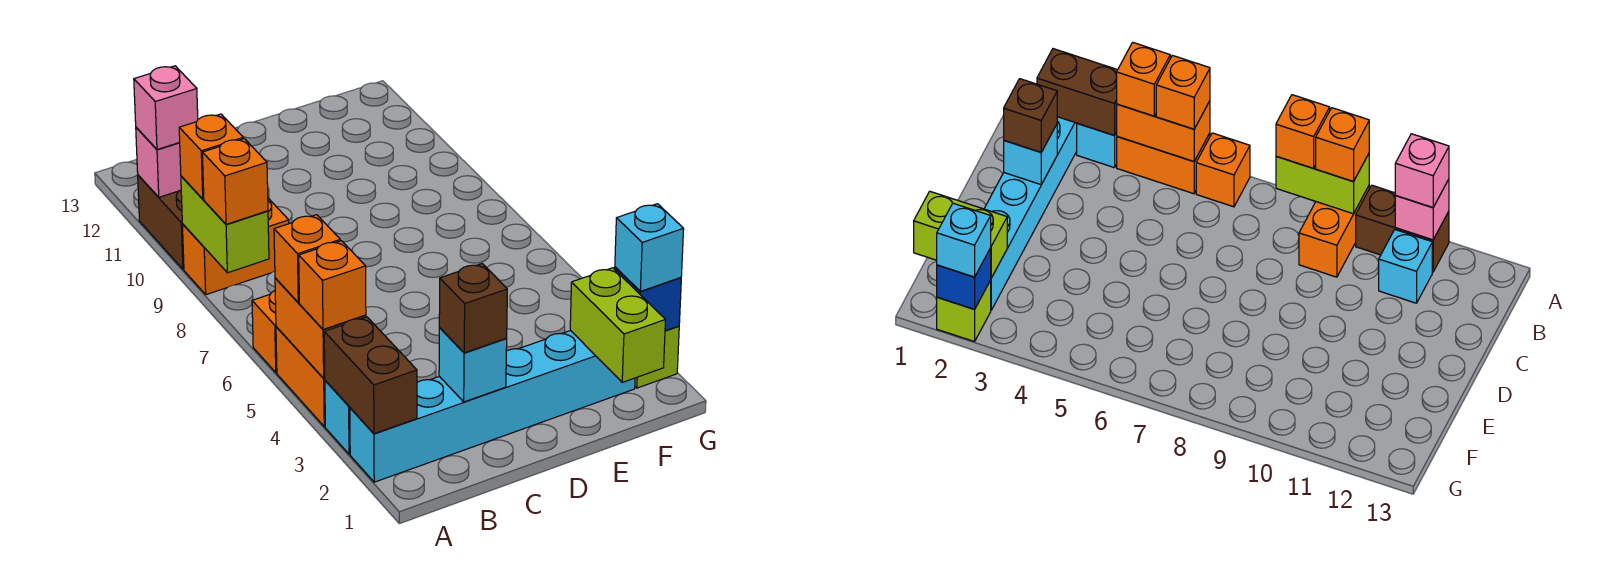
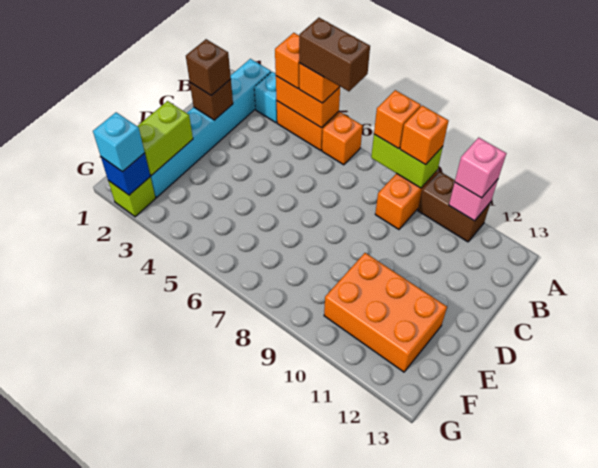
brown brick A2:A3 level 2 -> brown brick A5:A6 level 4
cyan brick B11 level 1 -> none
cyan brick C2 level 2 -> brown brick C2 level 2
none -> orange brick E10:F12 level 1
lime brick F1:F2 level 2 -> lime brick E2:F2 level 2

